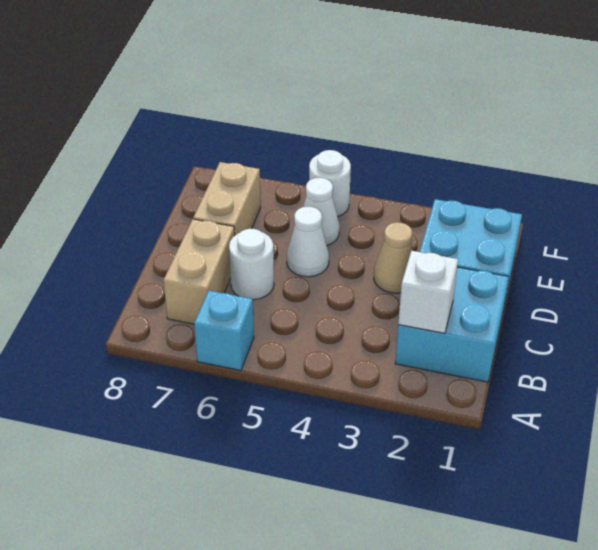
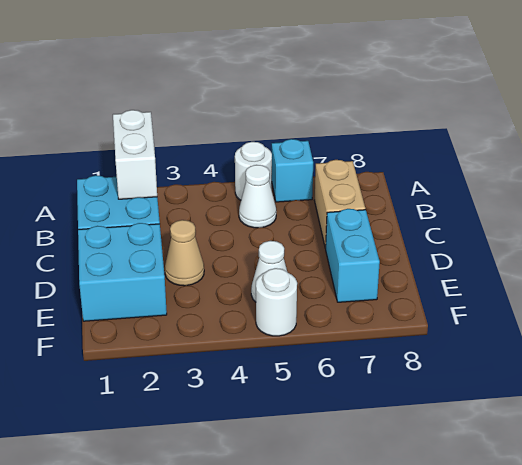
white brick B2 level 2 -> white brick A2:B2 level 2
white round brick C6 level 1 -> white round brick A5 level 1
white cone D5 level 1 -> white cone B5 level 1
tan brick D7:E7 level 1 -> cyan brick D7:E7 level 1

